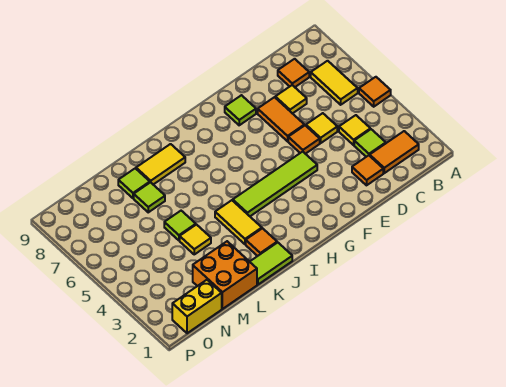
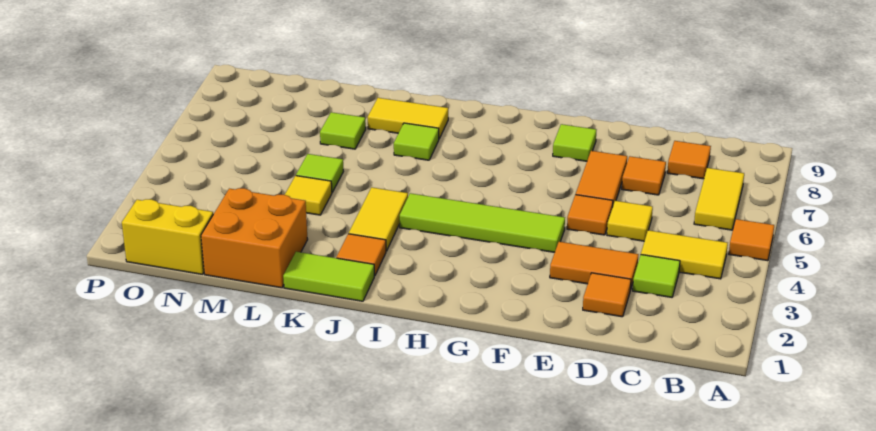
orange tile B2:C2 level 1 -> orange tile D3:E3 level 1
yellow tile C4 level 1 -> yellow tile B4:C4 level 1
yellow tile D7 level 1 -> orange tile D7 level 1
lime tile L8 level 1 -> lime tile J7 level 1

